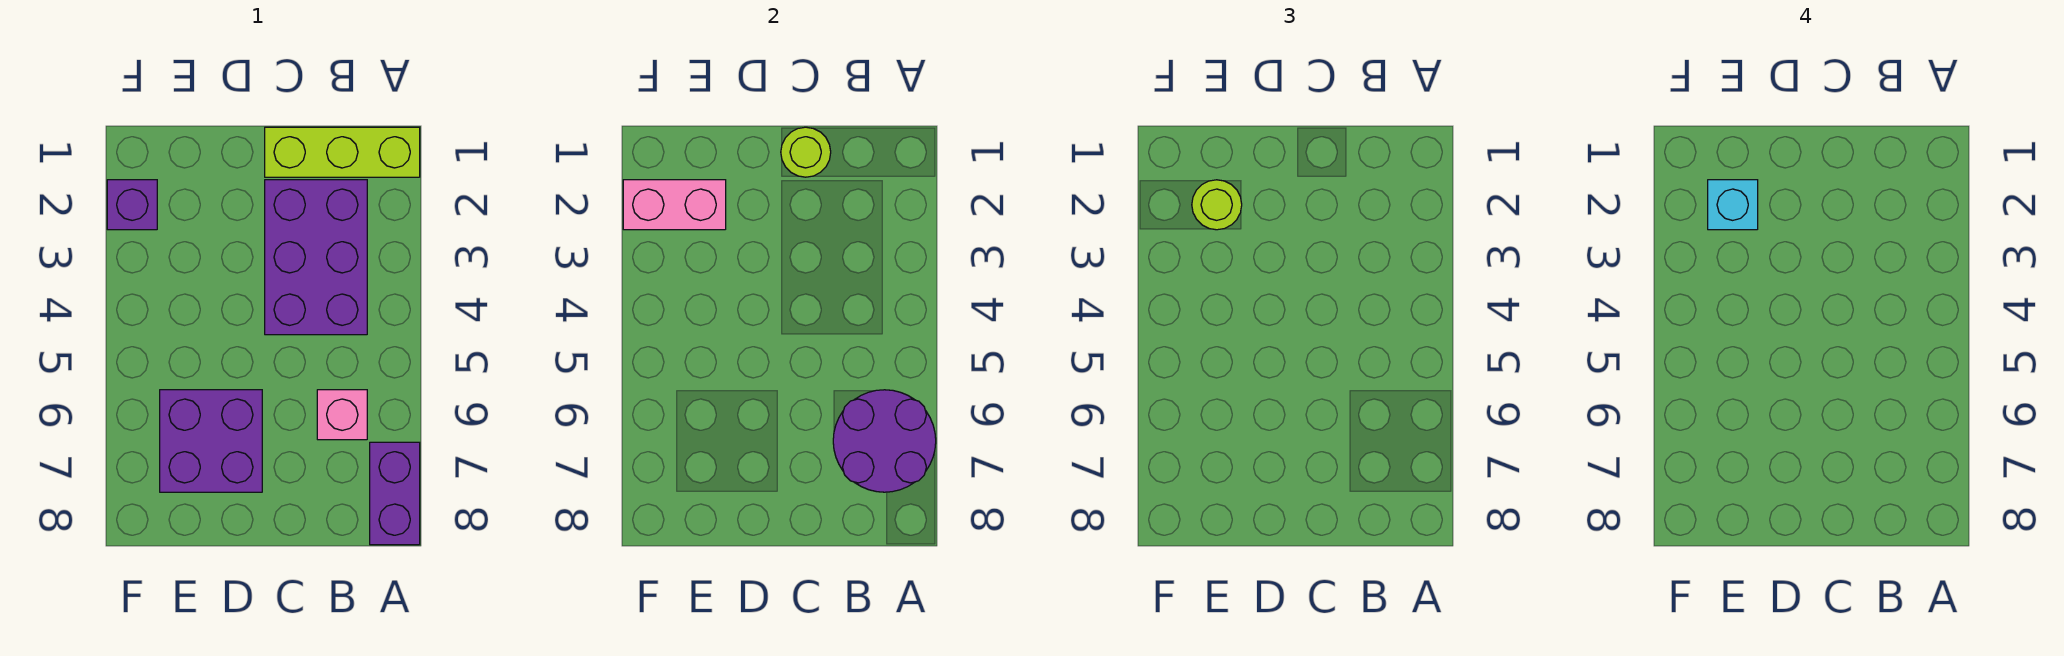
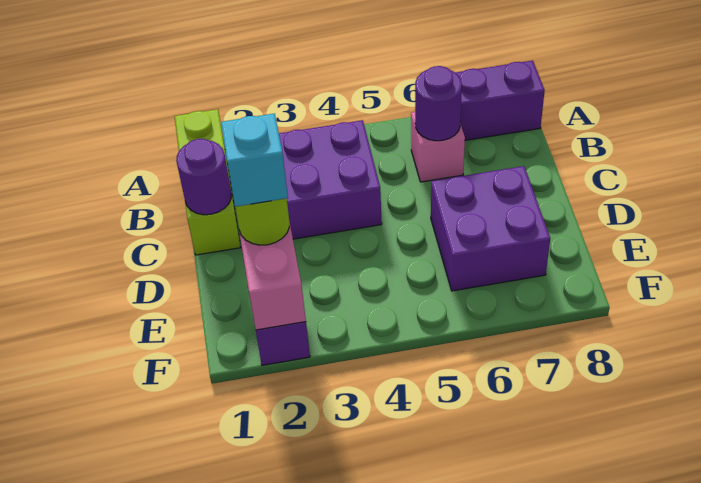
purple round brick A6:B7 level 2 -> purple round brick B6 level 2
lime round brick C1 level 2 -> purple round brick C1 level 2

